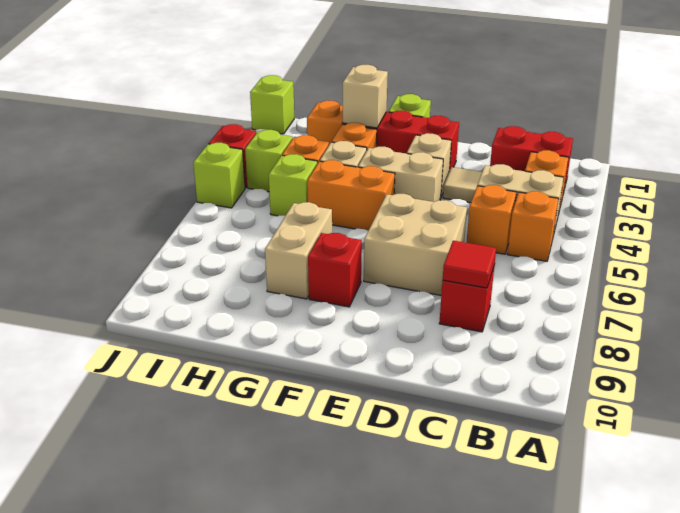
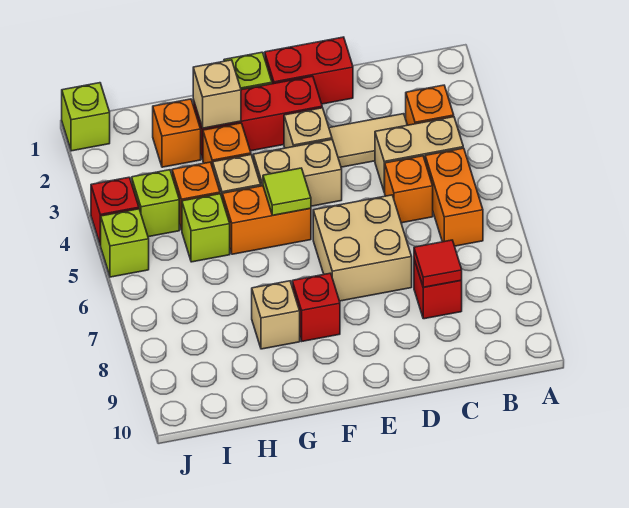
red brick B2:C2 level 1 -> red brick D1:E1 level 1
orange brick B5 level 1 -> orange brick B5:B6 level 1
none -> lime tile F5 level 2
tan brick G7:G8 level 1 -> tan brick G8 level 1

